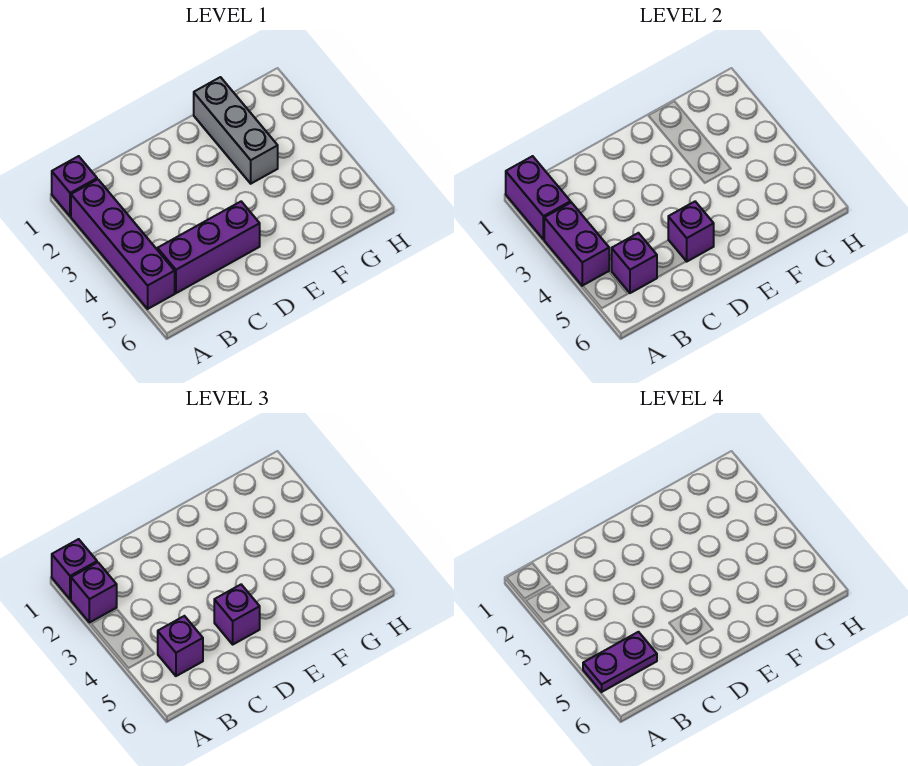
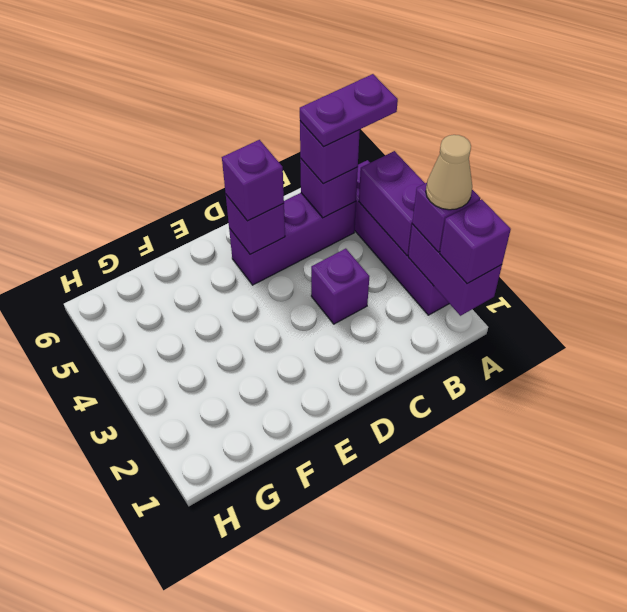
purple brick A1 level 1 -> purple brick C3 level 1
none -> tan cone A2 level 4
grey brick F1:F3 level 1 -> none

